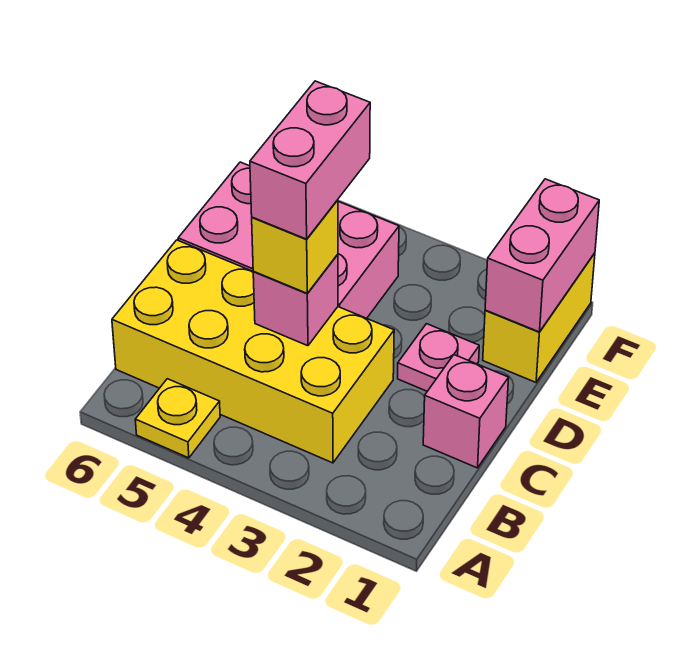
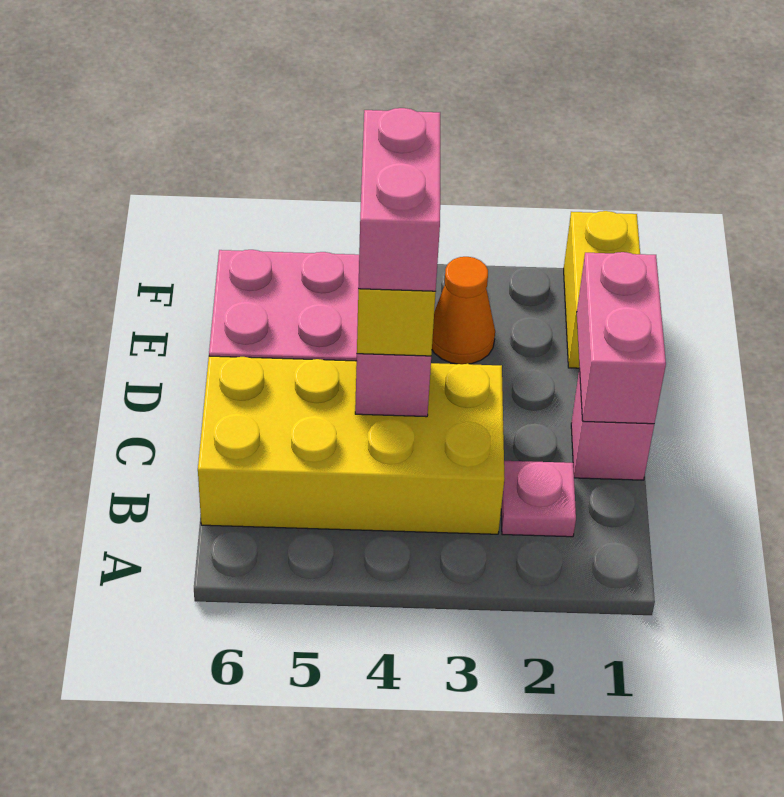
yellow plate A5 level 1 -> none
pink plate D2 level 1 -> pink plate B2 level 1
pink brick E1:F1 level 2 -> pink brick C1:D1 level 2
none -> orange cone E3 level 1

